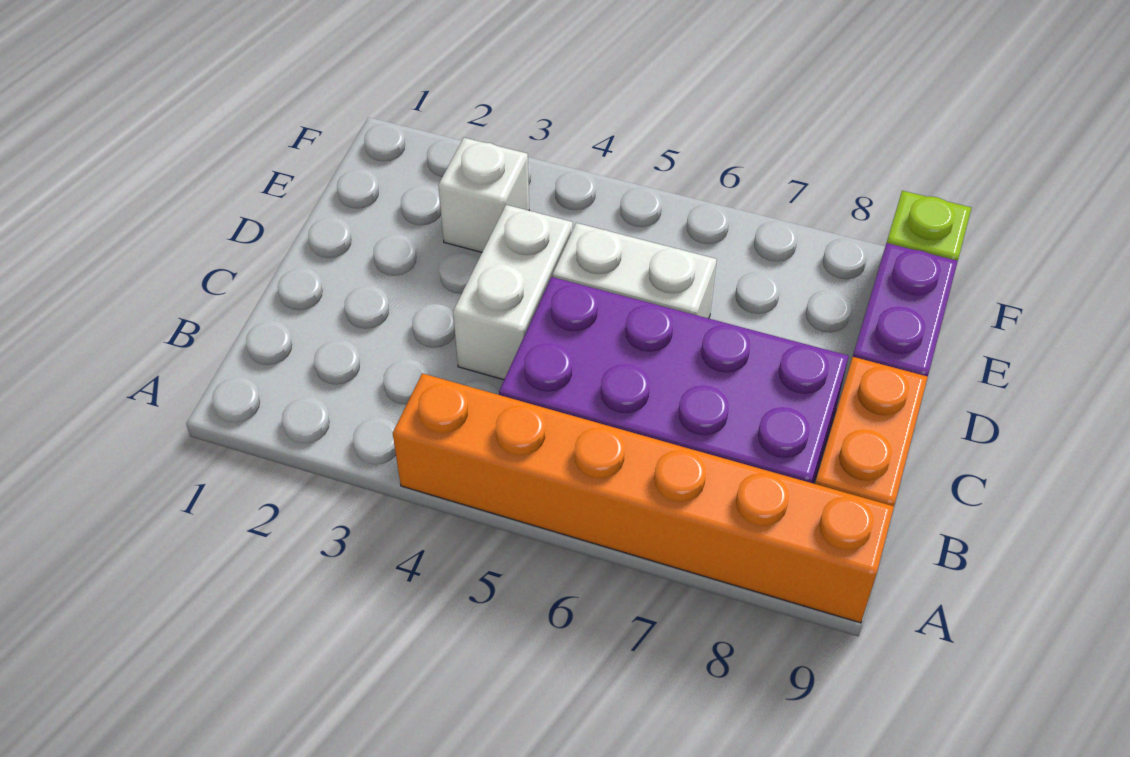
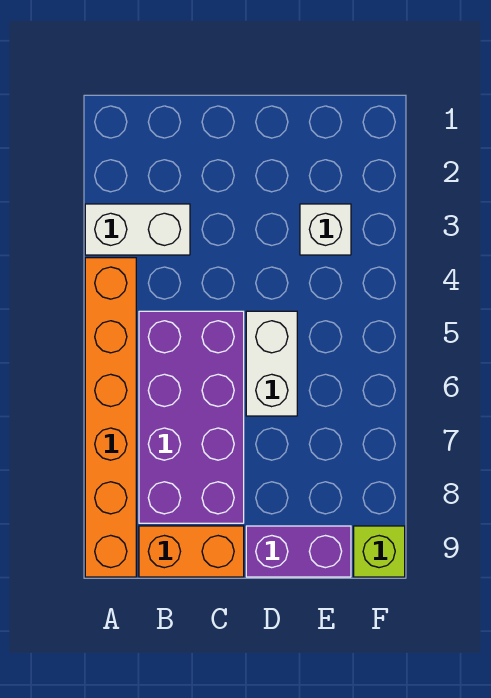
white brick C4:D4 level 1 -> white brick A3:B3 level 1

